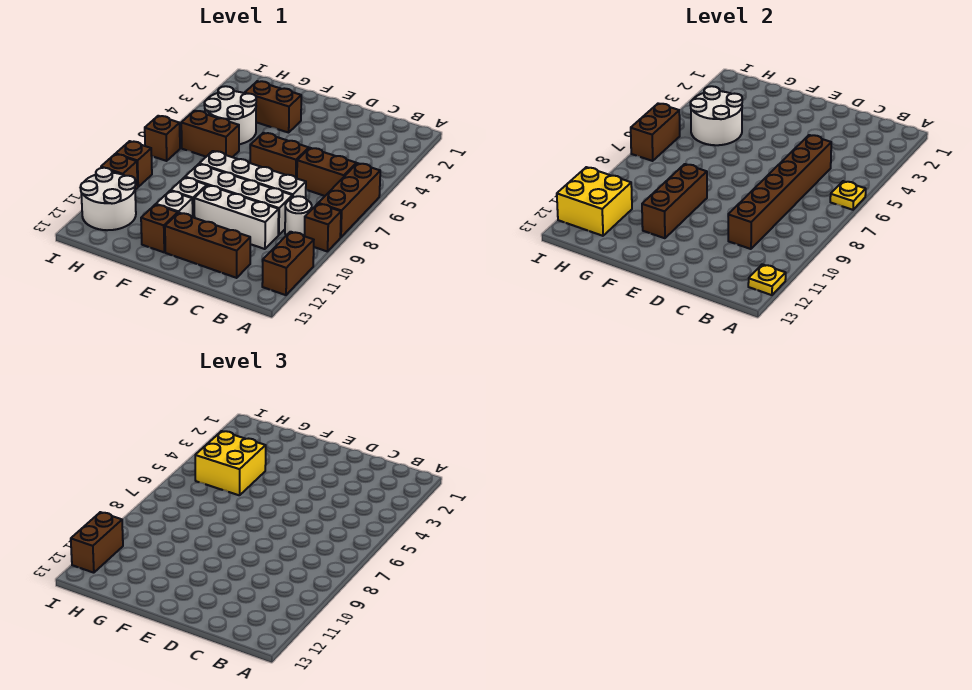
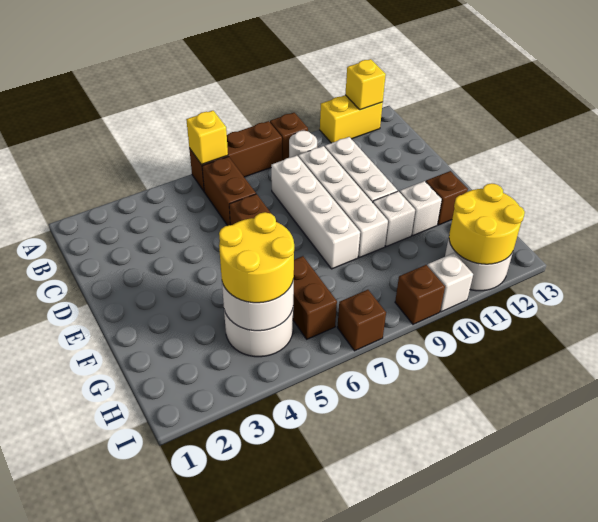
yellow plate A6 level 2 -> yellow brick A6 level 2
brown brick A11:A12 level 1 -> yellow brick A11:A12 level 1
yellow plate A12 level 2 -> yellow brick A12 level 2
brown brick C5:C10 level 2 -> none
brown brick C12:E12 level 1 -> none
brown brick F3:G3 level 1 -> none
brown brick F9:F11 level 2 -> none
yellow brick G4:H5 level 3 -> yellow round brick G4:H5 level 3
yellow brick H11:I12 level 2 -> yellow round brick H11:I12 level 2
brown brick I6:I7 level 2 -> none
brown brick I10 level 1 -> white brick I10 level 1
brown brick I11:I12 level 3 -> none

